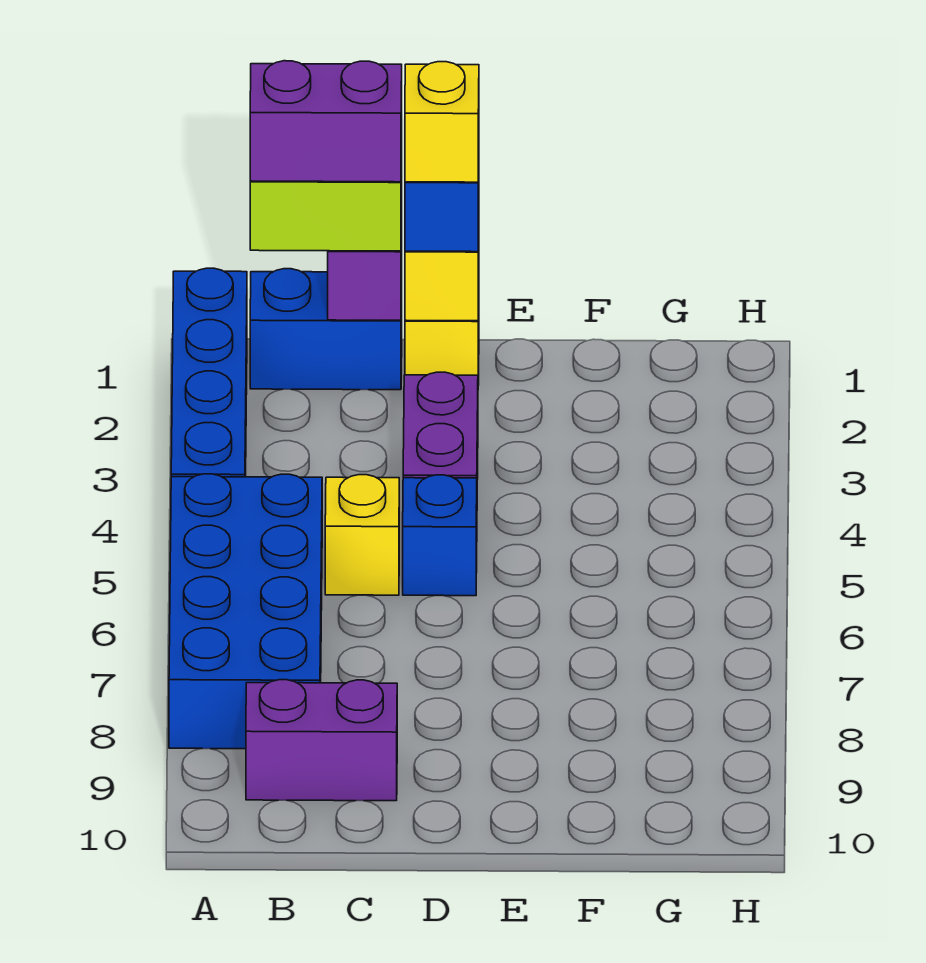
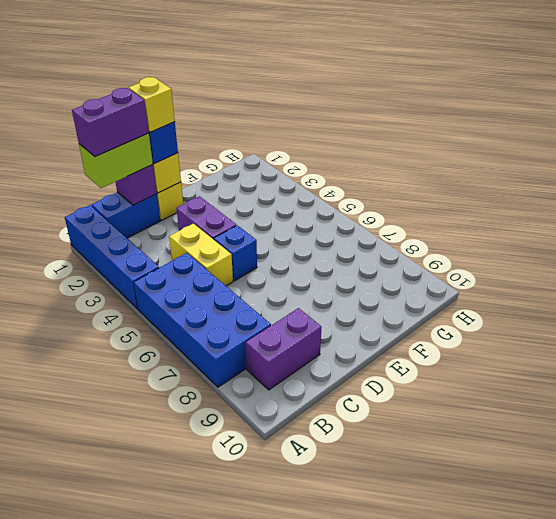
yellow brick C5 level 1 -> yellow brick C4:C5 level 1

